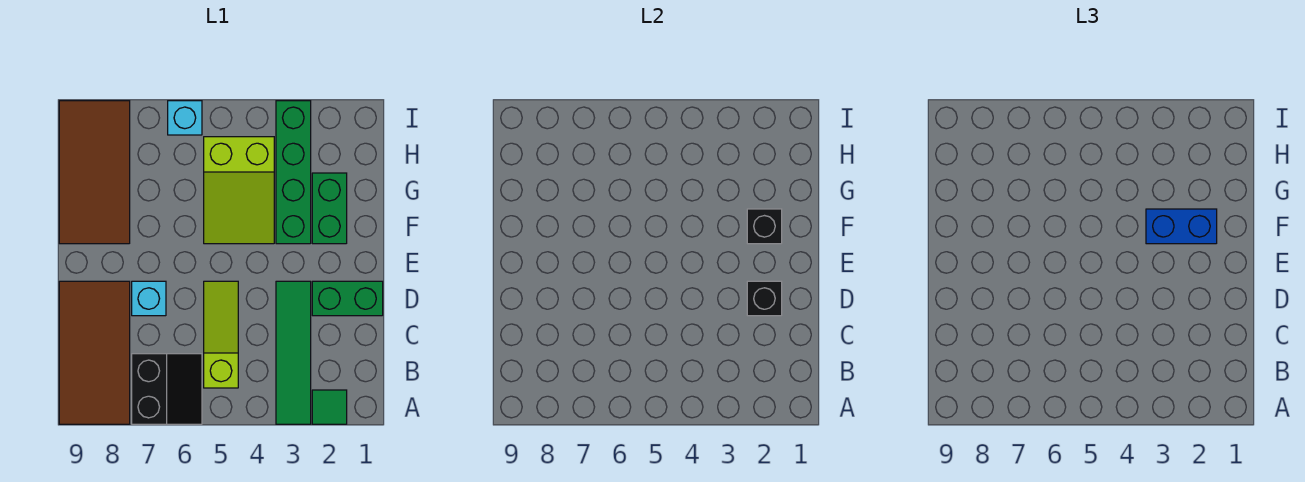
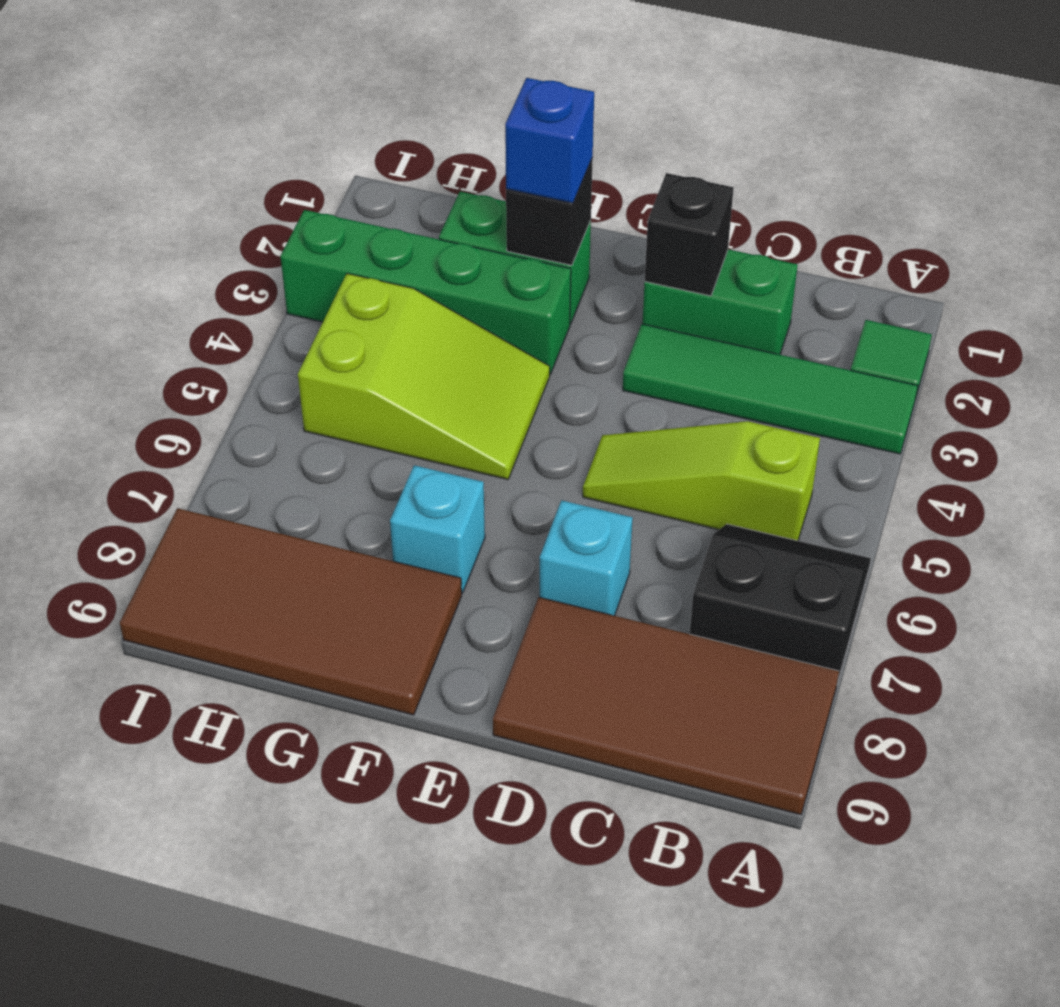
green brick D1:D2 level 1 -> green brick C2:D2 level 1
blue brick F2:F3 level 3 -> blue brick F2 level 3
cyan brick I6 level 1 -> cyan brick F7 level 1

